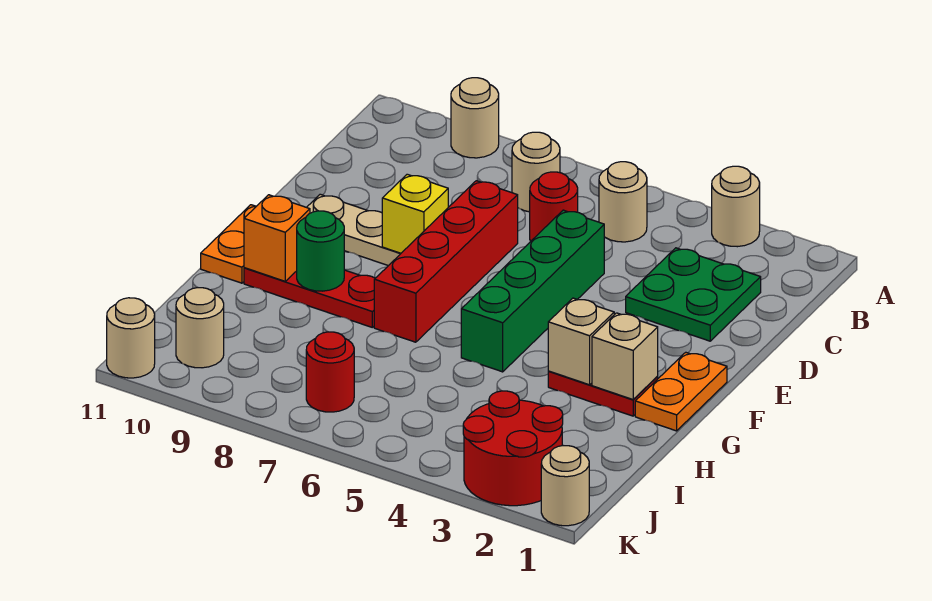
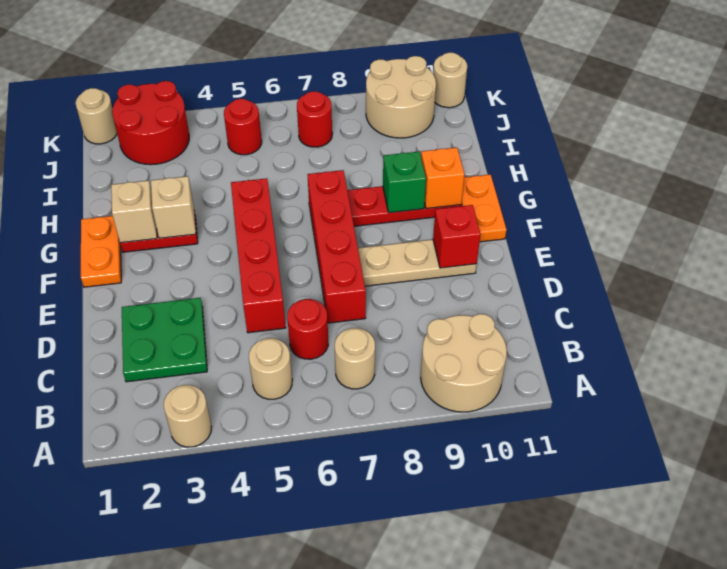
tan round brick A9 level 1 -> tan round brick A9:B10 level 1
green brick D5:G5 level 1 -> red brick D5:G5 level 1
yellow brick E8 level 2 -> none
none -> red brick E10 level 2
green round brick G9 level 2 -> green brick G9 level 2
none -> red round brick J5 level 1
tan round brick J10 level 1 -> tan round brick J9:K10 level 1

